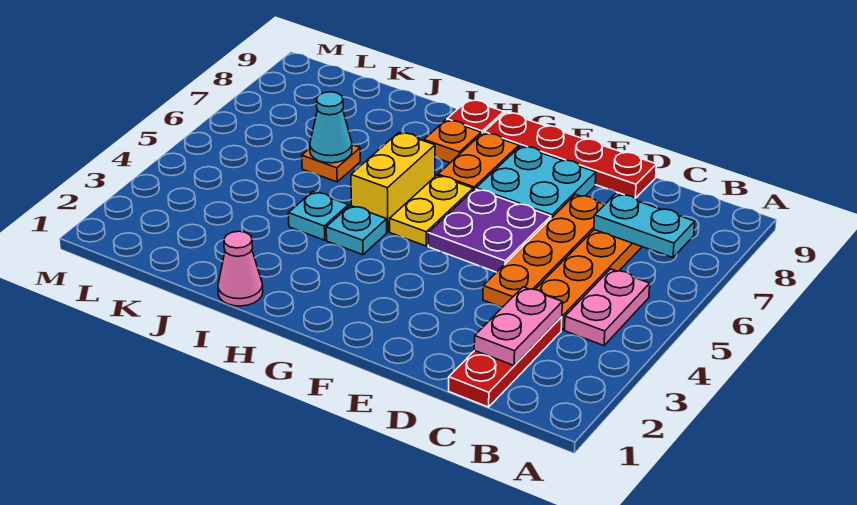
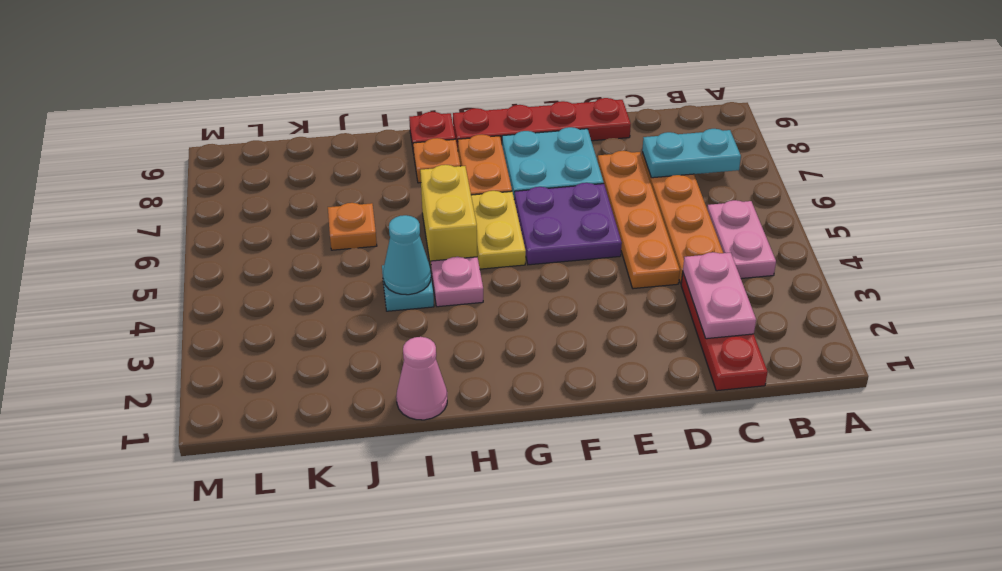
cyan plate H4 level 1 -> pink plate H4 level 1
cyan cone J6 level 2 -> cyan cone I4 level 2

